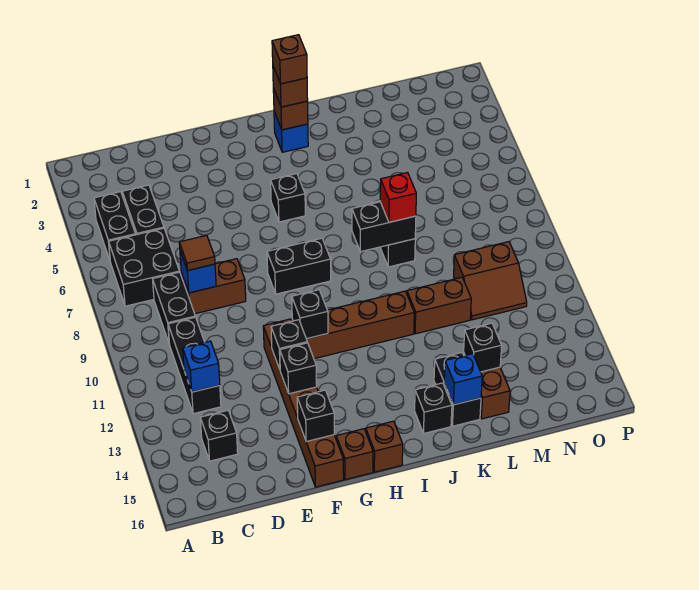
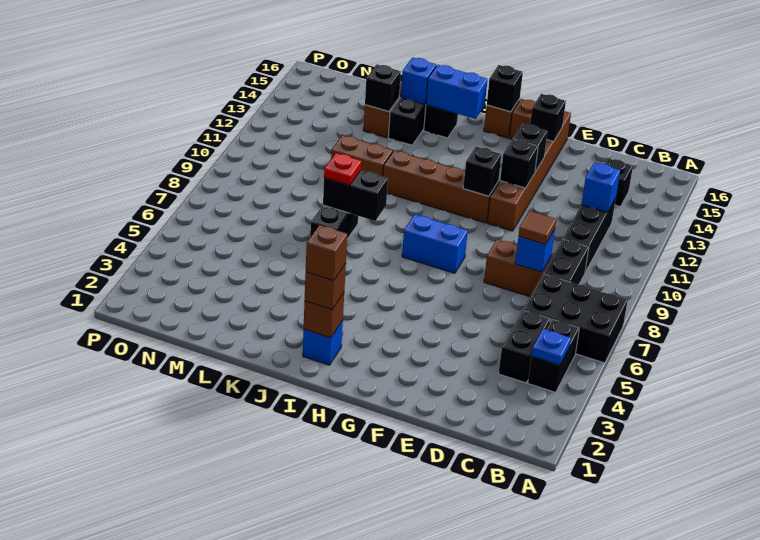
none -> blue plate B4 level 2
black brick B6:C7 level 1 -> black brick A6:C7 level 1
black brick G8:H8 level 1 -> blue brick G8:H8 level 1
black brick H5 level 1 -> black brick H16 level 2
none -> blue brick I15:J15 level 2
red brick K8 level 3 -> red plate K8 level 3
brown slope M10:N11 level 1 top 10 -> none

